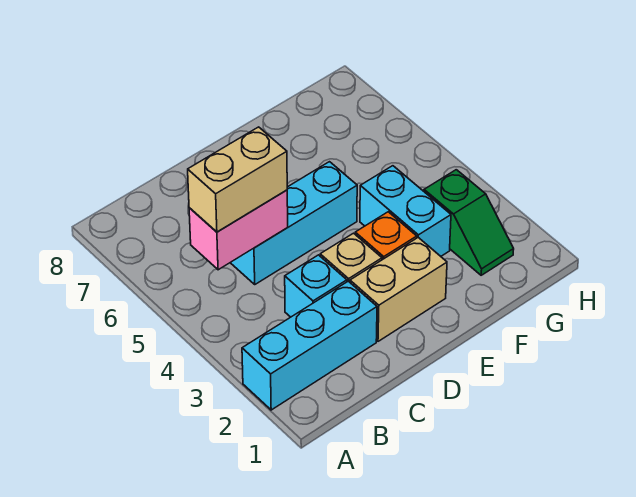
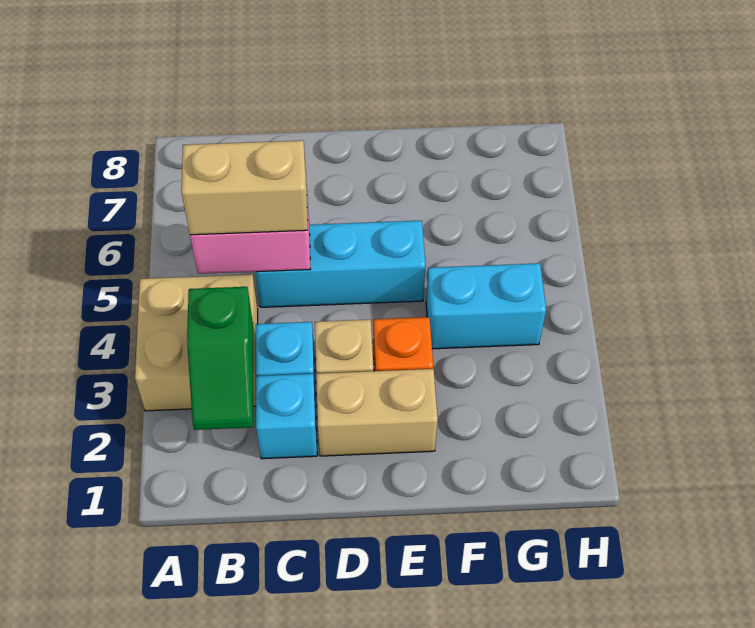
cyan brick A2:C2 level 1 -> cyan brick C2 level 1
none -> tan brick A3:B4 level 1
cyan brick F3:F4 level 1 -> cyan brick F4:G4 level 1
green slope G2:G3 level 1 top 3 -> green slope B2:B3 level 2 top 3

